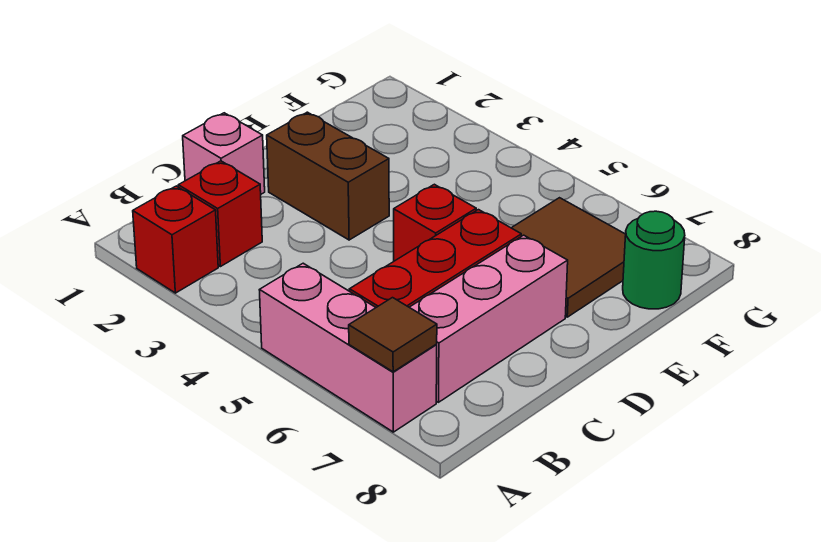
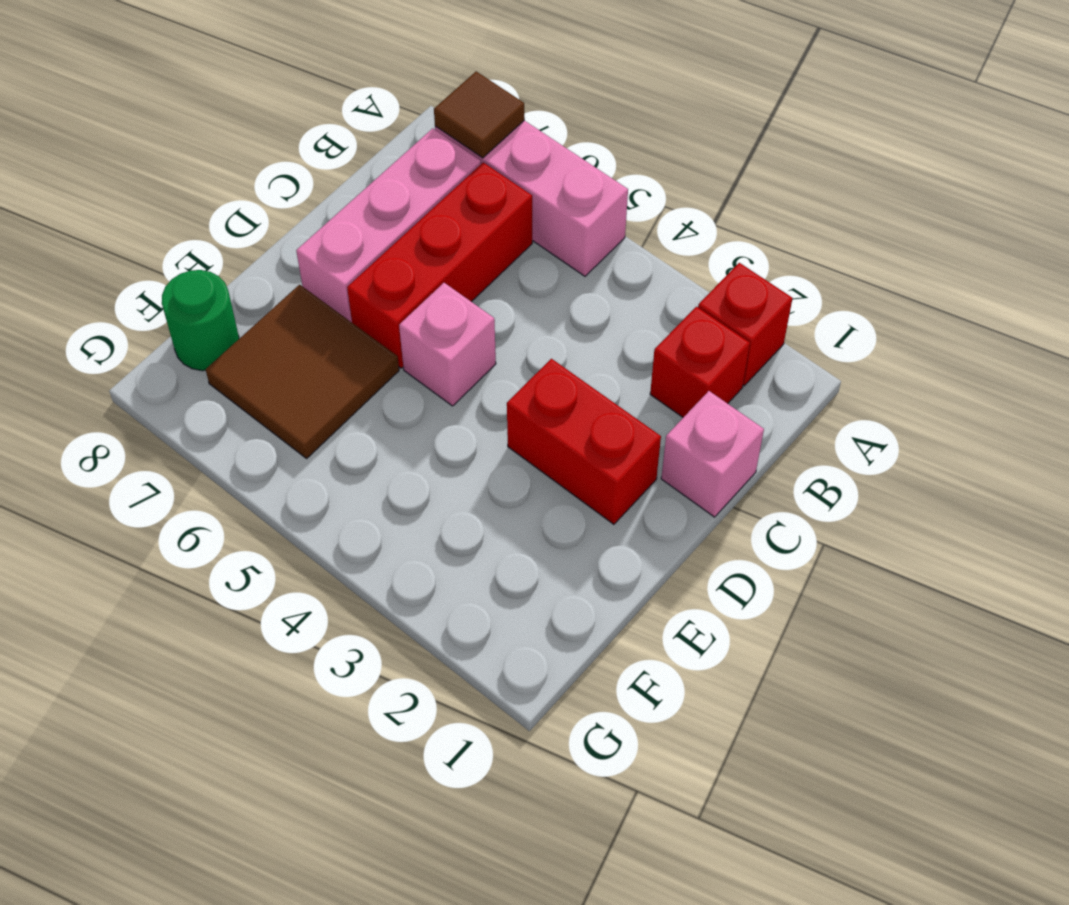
brown brick D2:D3 level 1 -> red brick D2:D3 level 1
red brick D5 level 1 -> pink brick D5 level 1

